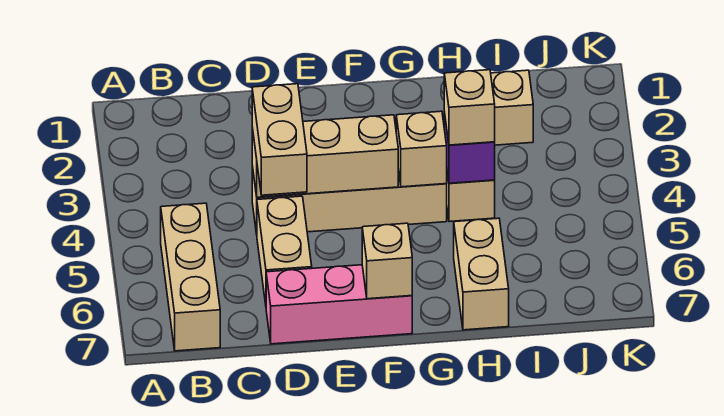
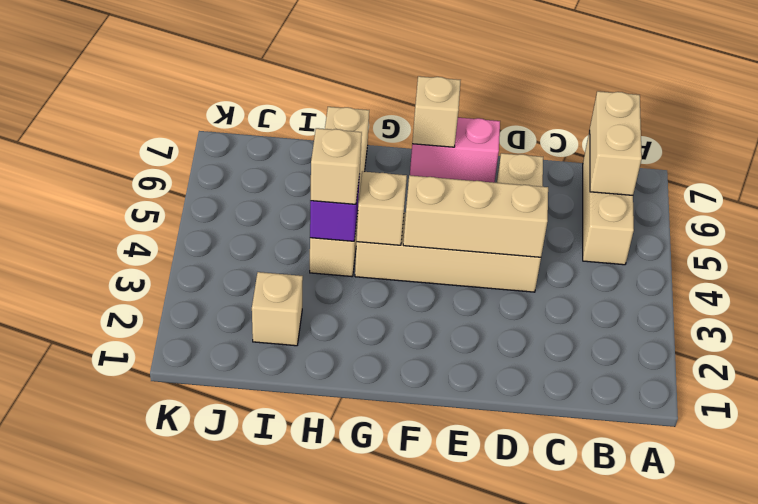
tan brick D4:D5 level 3 -> tan brick B6:B7 level 2
pink brick D7:F7 level 1 -> pink brick E7:F7 level 1

